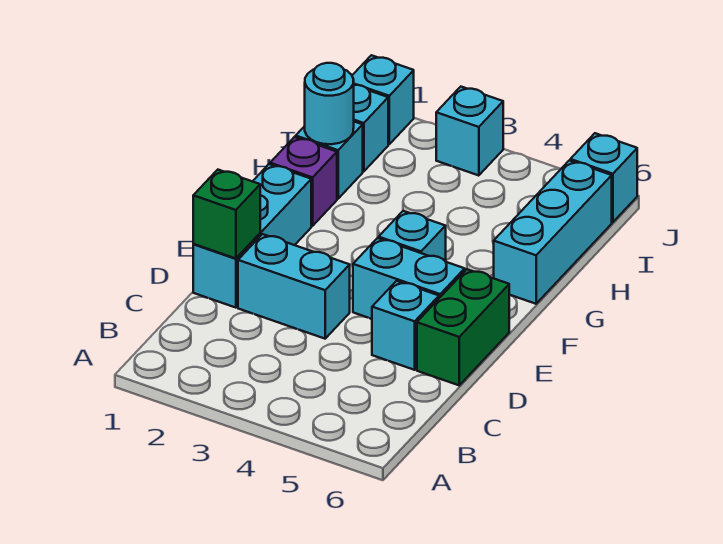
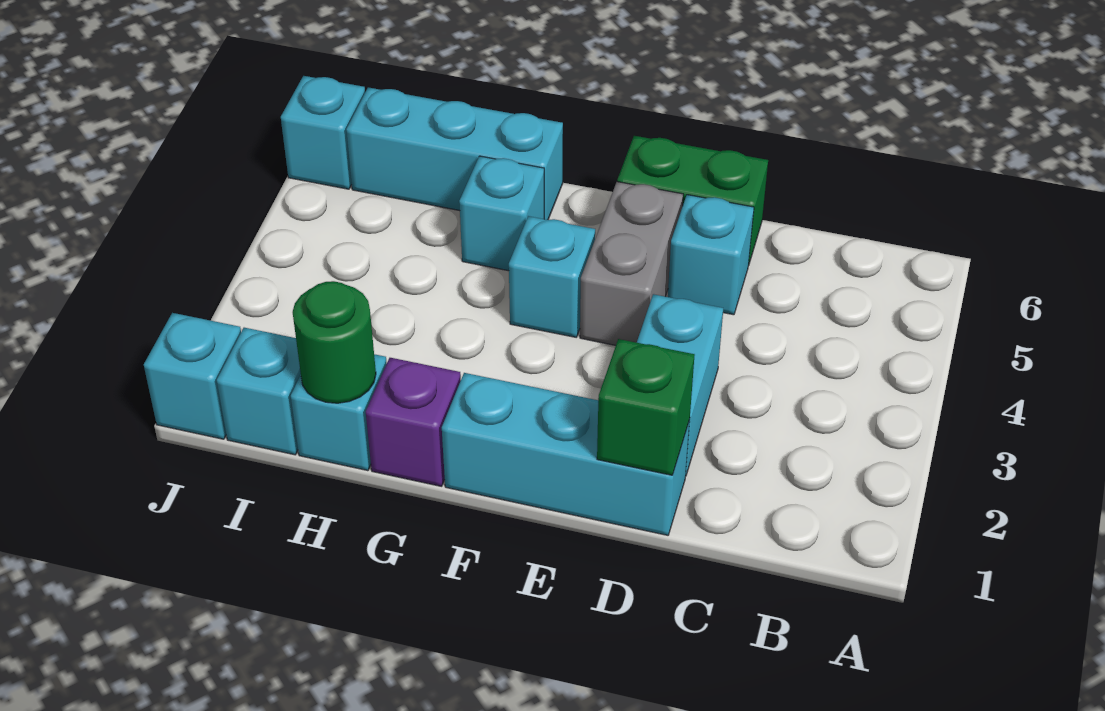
cyan brick E4:E5 level 1 -> grey brick E4:E5 level 1
cyan round brick H1 level 2 -> green round brick H1 level 2
cyan brick J3 level 1 -> cyan brick G5 level 1

